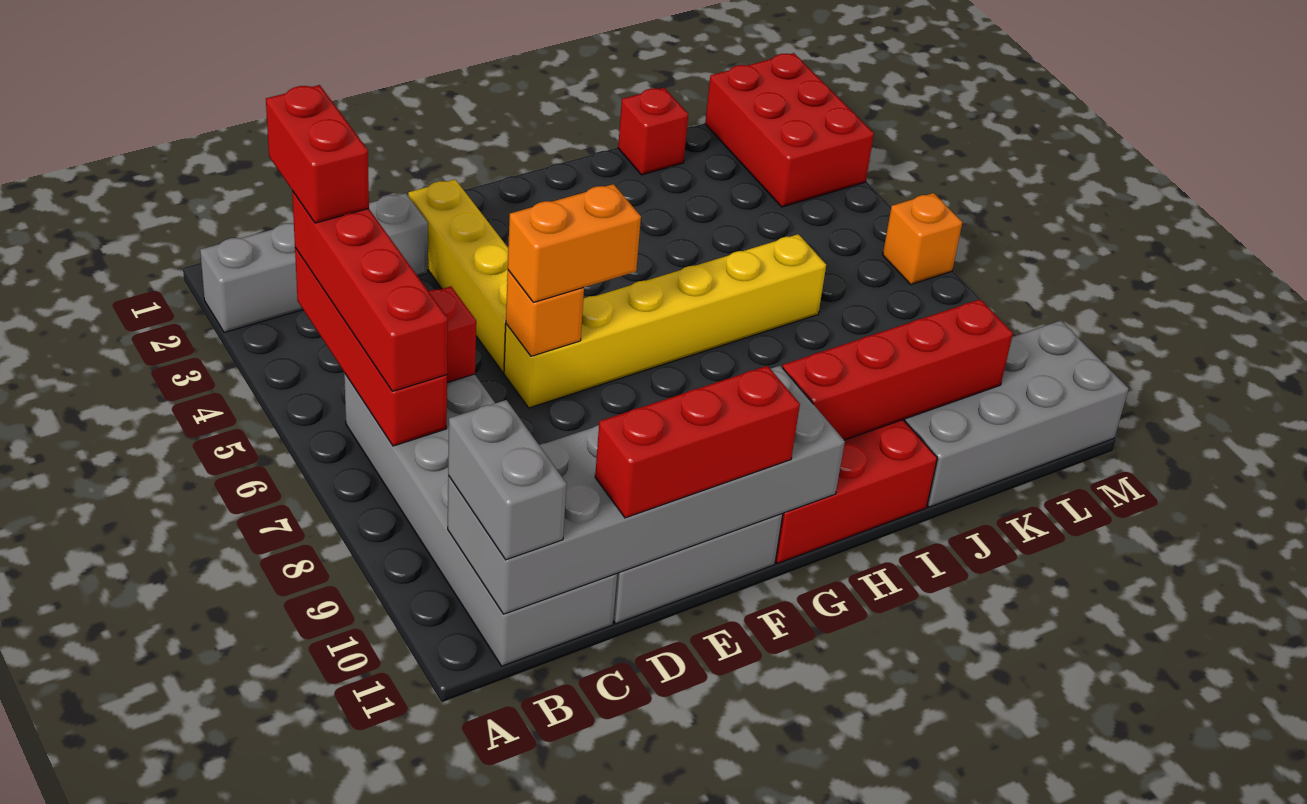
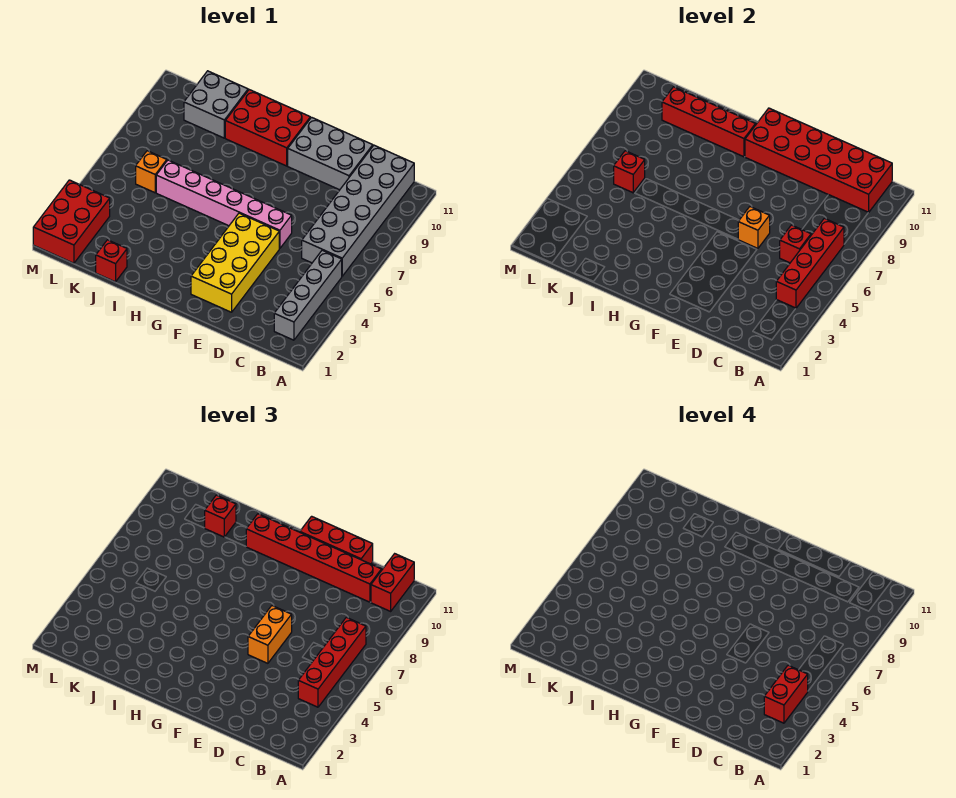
grey brick A2:D2 level 1 -> grey brick B2:B5 level 1
grey brick B10:G11 level 2 -> red brick B10:G11 level 2
grey brick B10:B11 level 3 -> red brick B10:B11 level 3
none -> red brick C10:H10 level 3
yellow brick E2:E5 level 1 -> yellow brick E2:F5 level 1
yellow brick E6:J6 level 1 -> pink brick E6:J6 level 1
orange brick E6:F6 level 3 -> orange brick E5:E6 level 3
grey brick J10:M11 level 1 -> grey brick J10:K11 level 1
none -> red brick J10 level 3
none -> red brick K6 level 2
orange brick M6 level 1 -> orange brick K6 level 1

